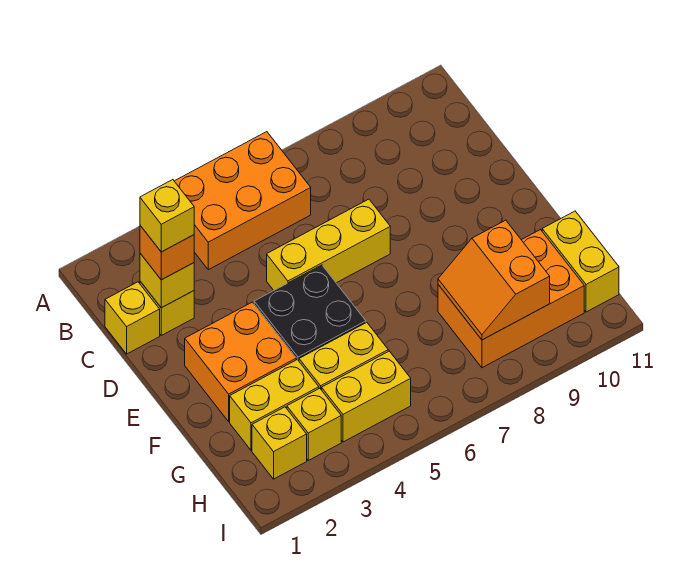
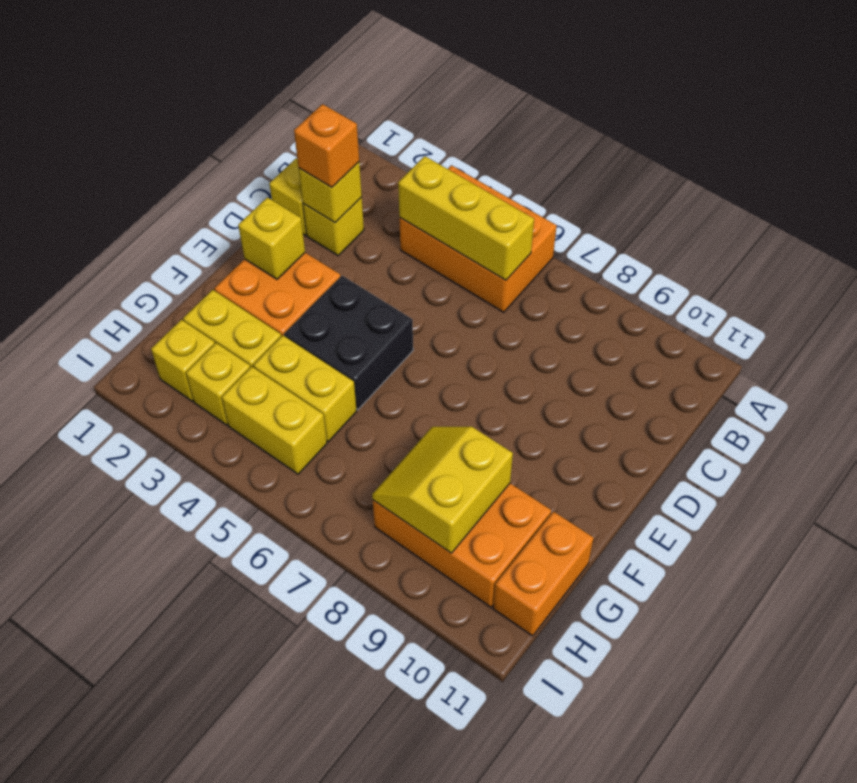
yellow brick C2 level 4 -> yellow brick E2 level 2
yellow brick D5:D7 level 1 -> yellow brick B4:B6 level 2
orange slope G8:H9 level 2 top 9 -> yellow slope G8:H9 level 2 top 9
yellow brick G11:H11 level 1 -> orange brick G11:H11 level 1

